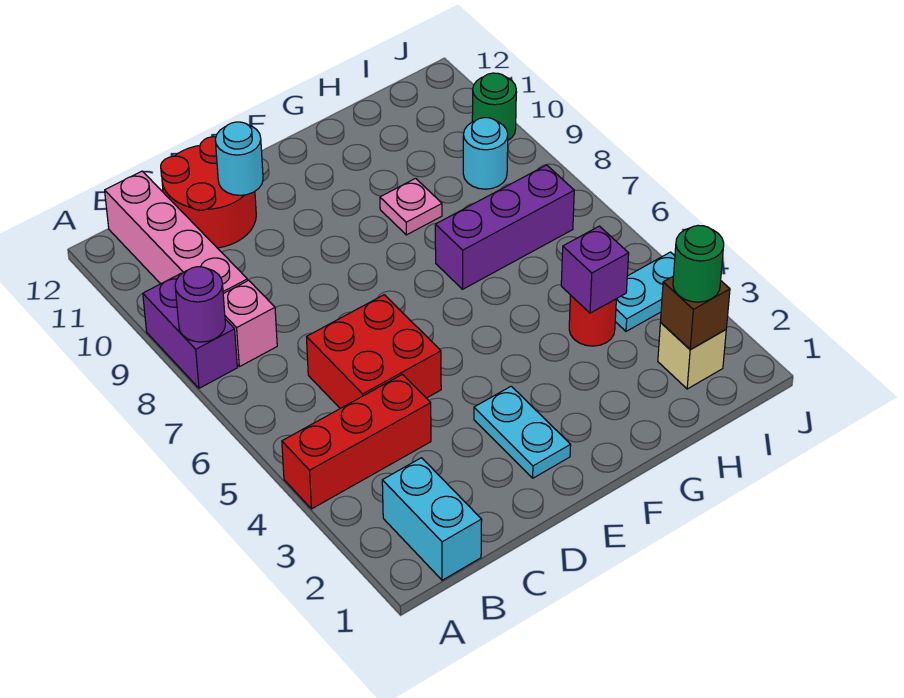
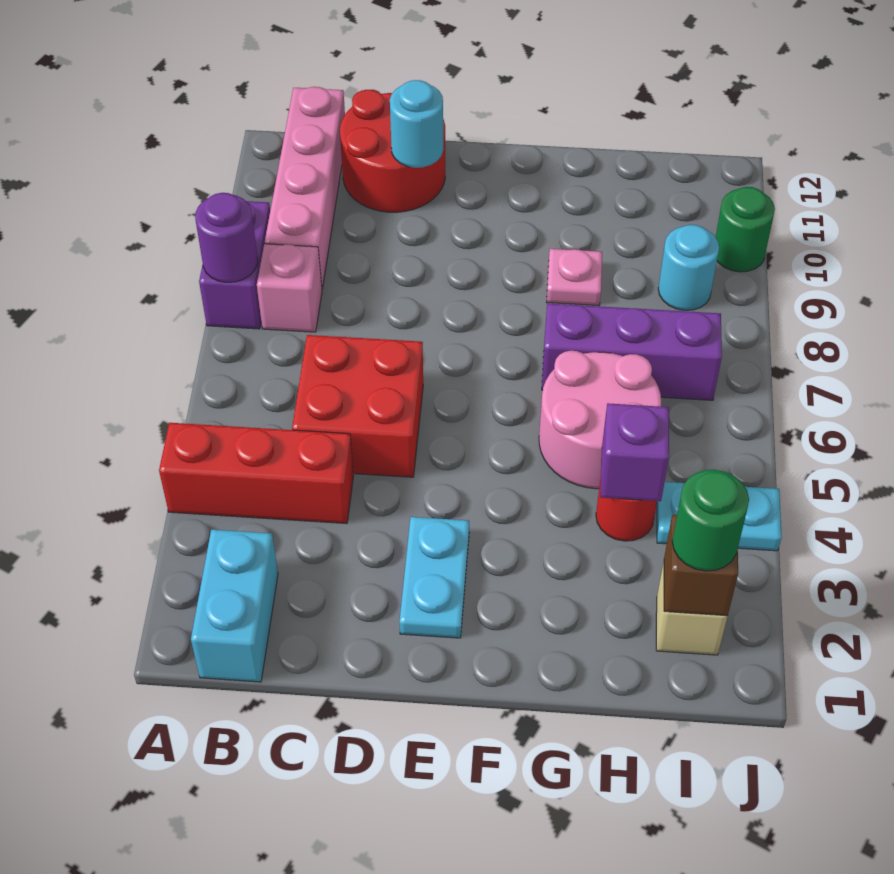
none -> pink round brick G5:H6 level 1

